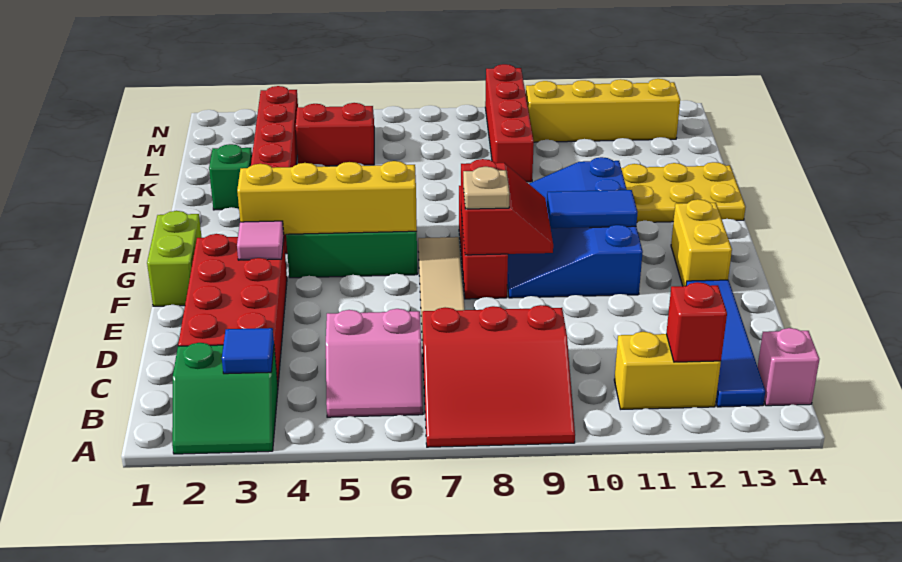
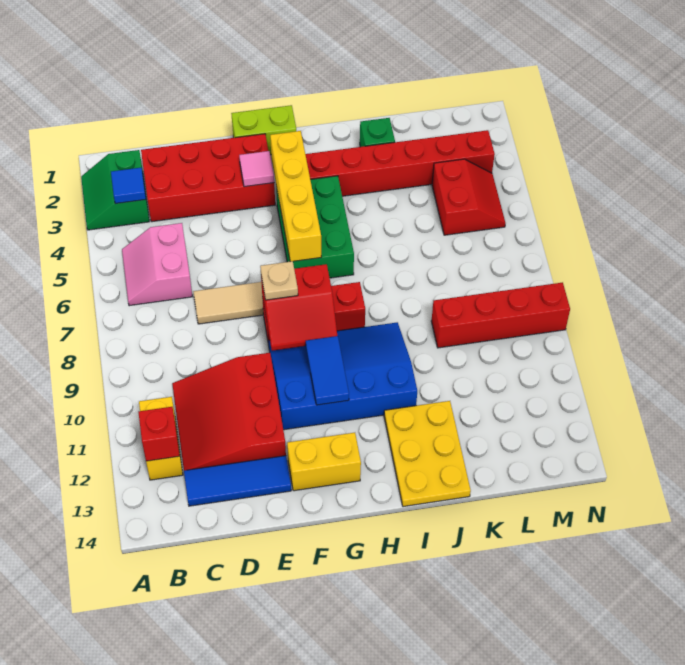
red slope A7:C9 level 1 top C -> red slope C10:E12 level 1 top E
blue tile B13:E13 level 1 -> blue tile C13:E13 level 1
pink brick B14 level 1 -> none
yellow brick M10:M13 level 1 -> none

